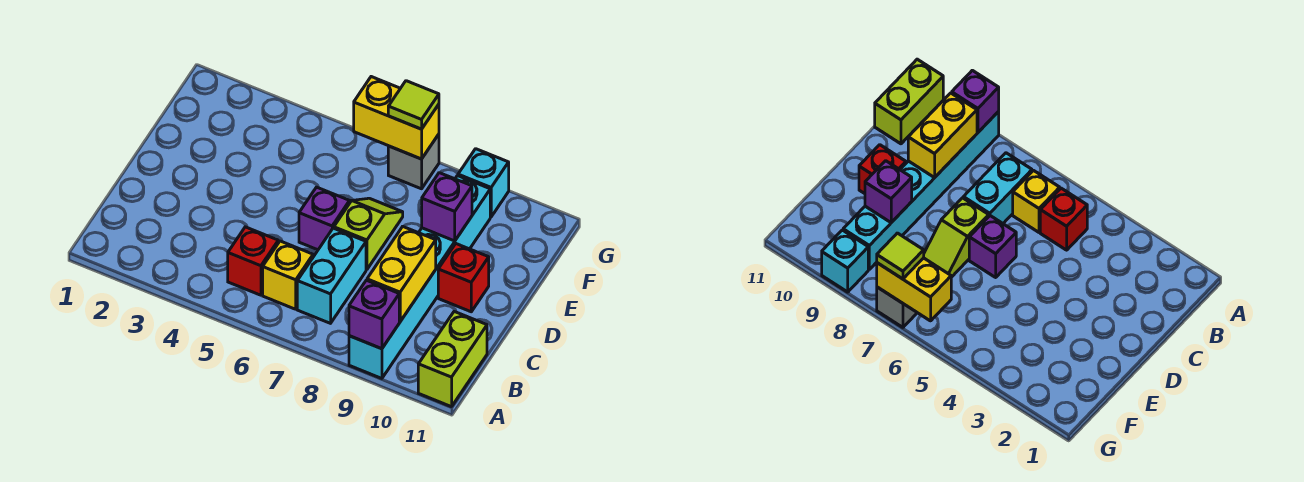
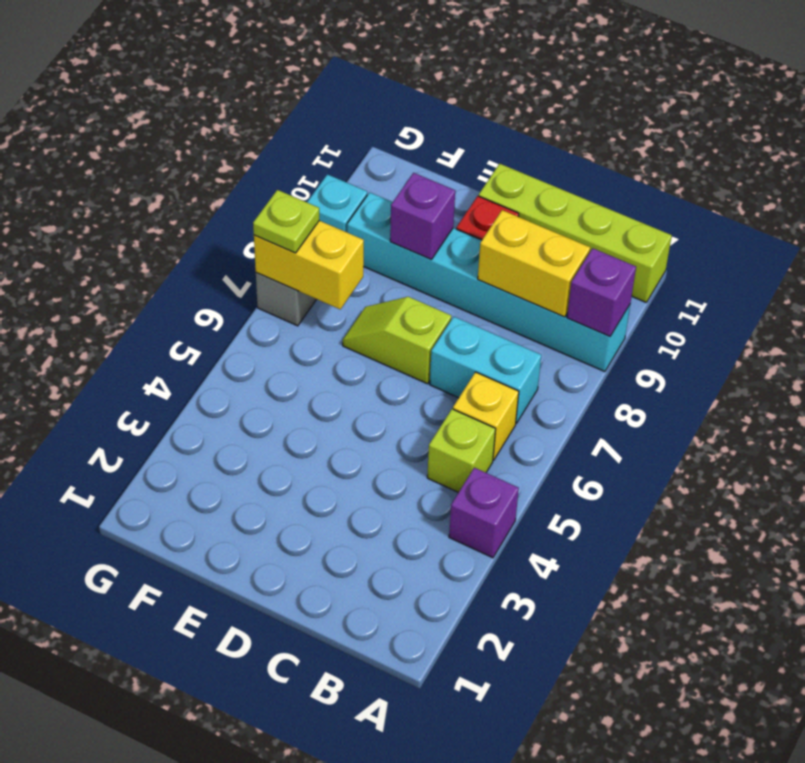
lime brick A11:B11 level 1 -> lime brick A11:D11 level 1
red brick B5 level 1 -> lime brick B5 level 1
purple brick D6 level 1 -> purple brick A4 level 1
yellow brick G6:G7 level 2 -> yellow brick F7:G7 level 2
lime tile G7 level 3 -> lime plate G7 level 3

